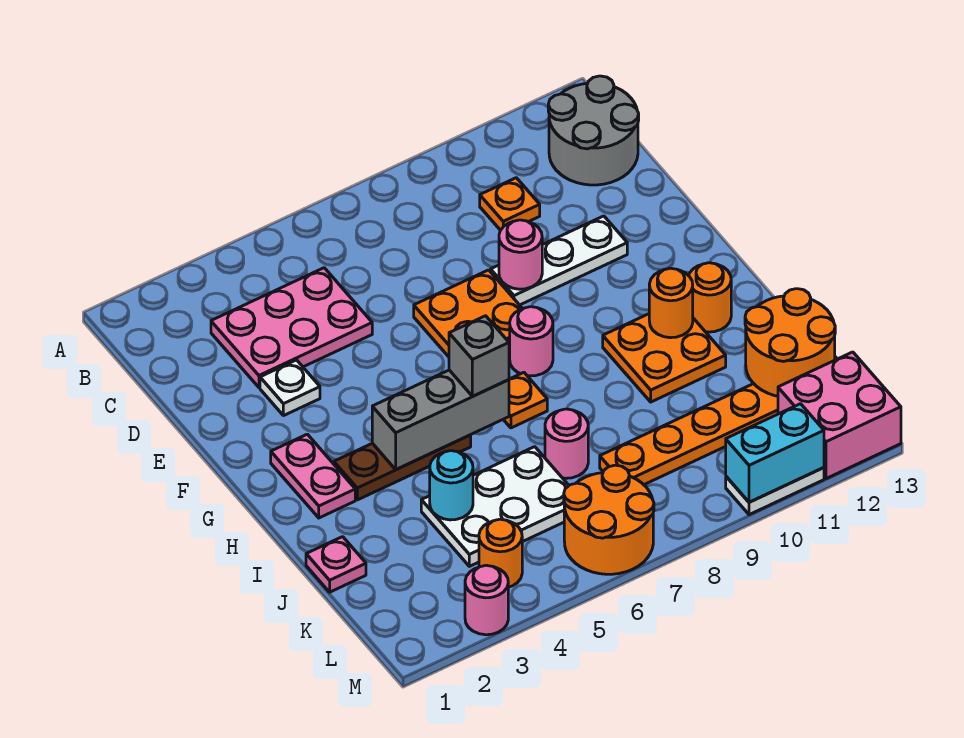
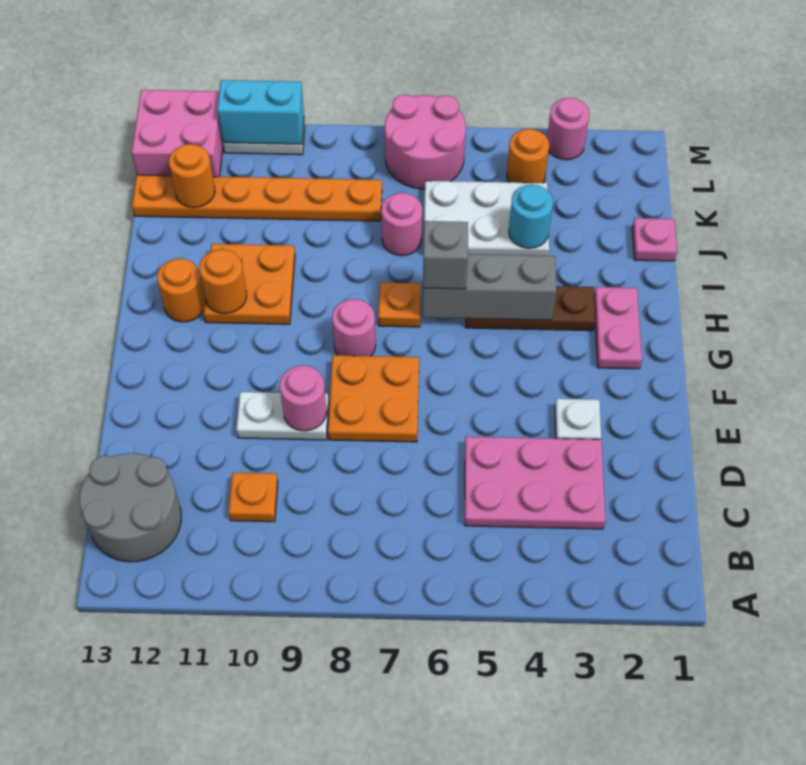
white plate E9:E11 level 1 -> white plate E9:E10 level 1
orange round brick J12:K13 level 2 -> orange round brick K12 level 2
orange round brick L6:M7 level 1 -> pink round brick L6:M7 level 1

